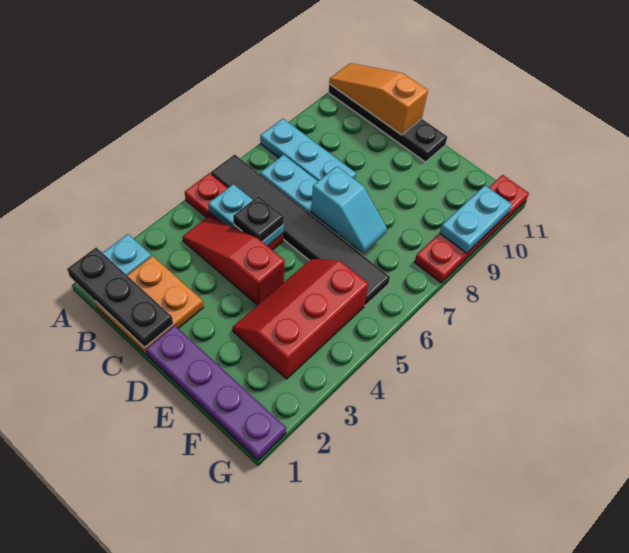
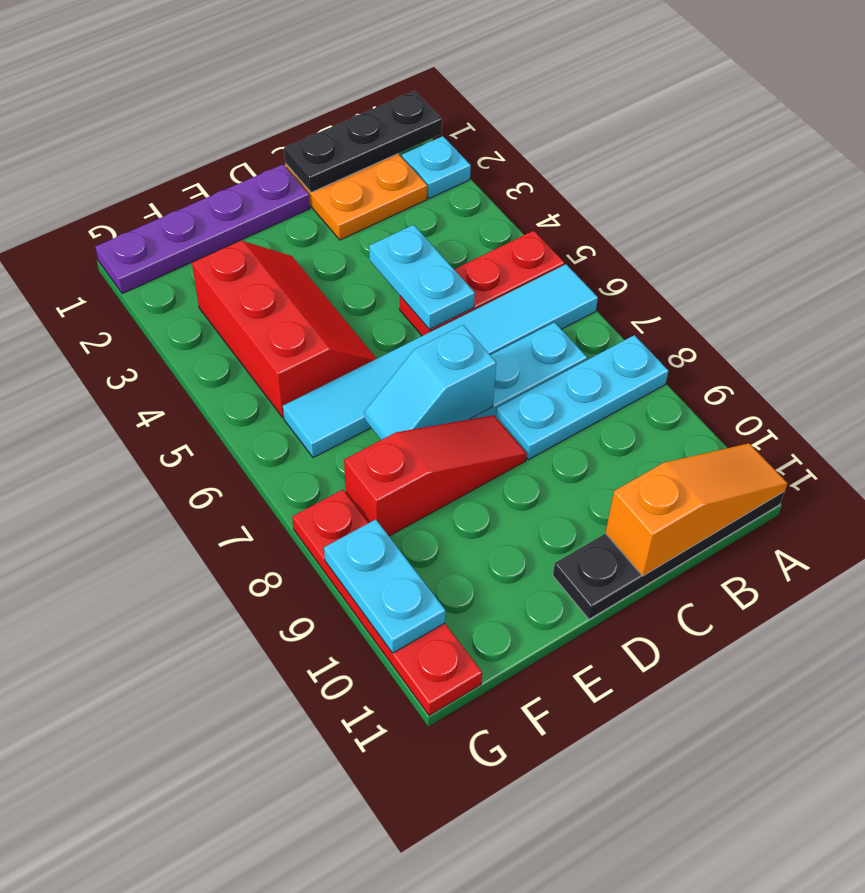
black tile A6:F6 level 1 -> cyan tile A6:F6 level 1
red slope B4:D4 level 1 top D -> red slope D8:F8 level 1 top F
cyan plate B5:C5 level 2 -> cyan plate C4:C5 level 2
black plate C5 level 3 -> none

